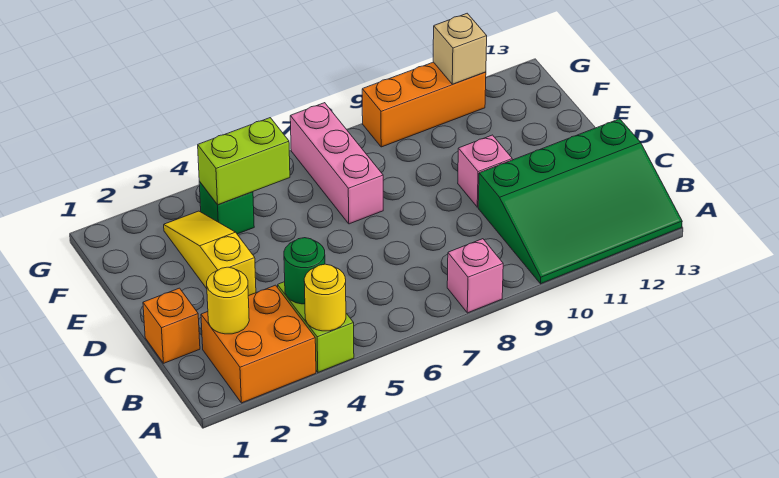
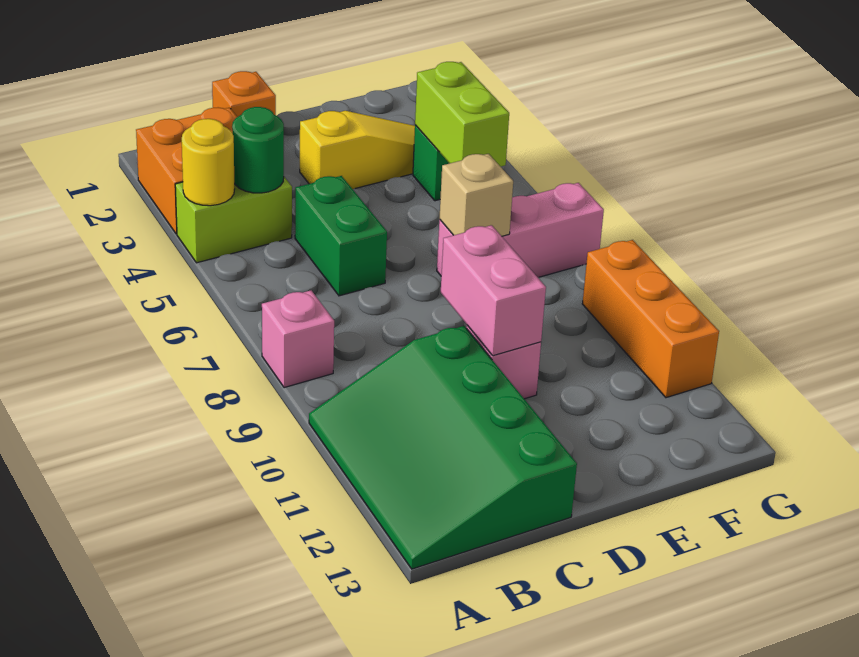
yellow round brick B2 level 2 -> none
none -> green brick C5:C6 level 1
none -> pink brick D9:D10 level 2
tan brick G11 level 2 -> tan brick E7 level 2

